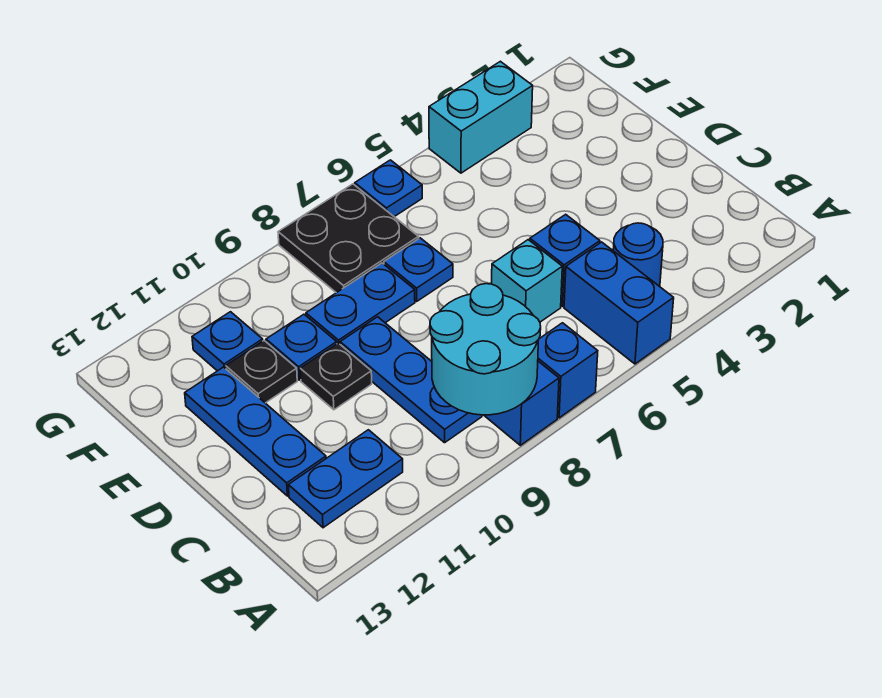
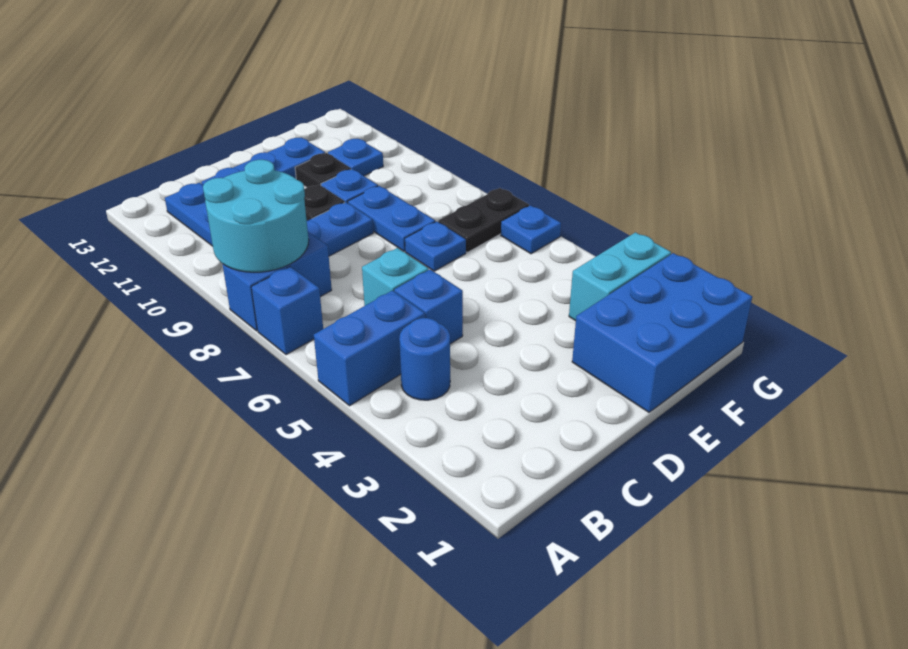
none -> blue brick E1:G2 level 1
black plate F7:G8 level 1 -> black plate F7:G7 level 1
cyan brick G3:G4 level 1 -> cyan brick F3:G3 level 1

